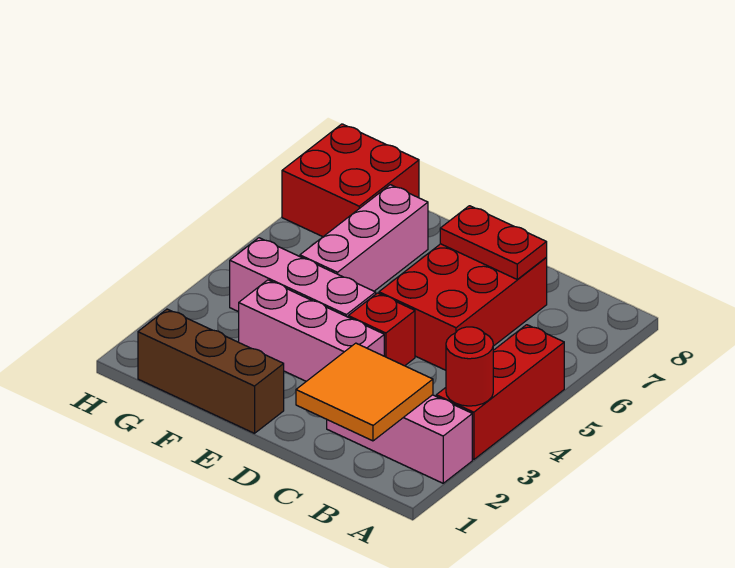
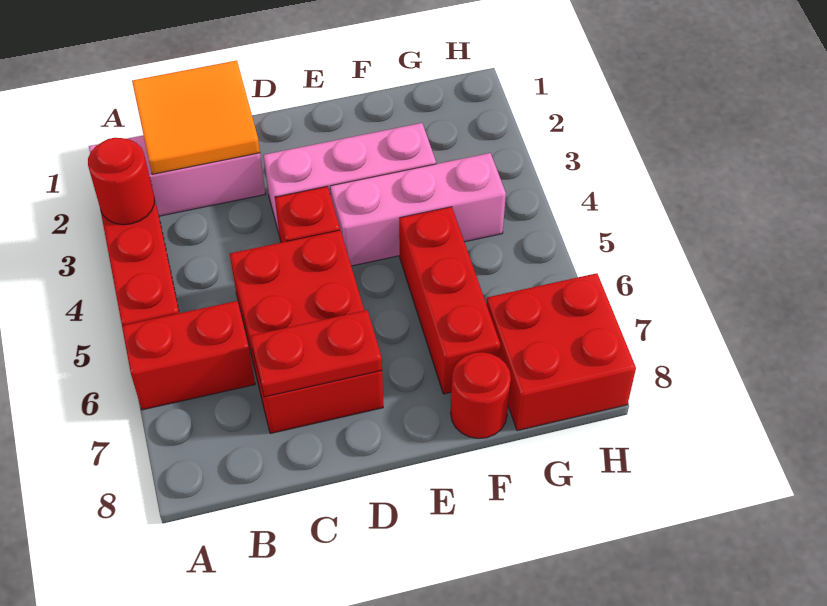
none -> red brick A6:B6 level 1
brown brick E1:G1 level 1 -> none
pink brick F5:F7 level 1 -> red brick F5:F7 level 1
none -> red round brick F8 level 1

